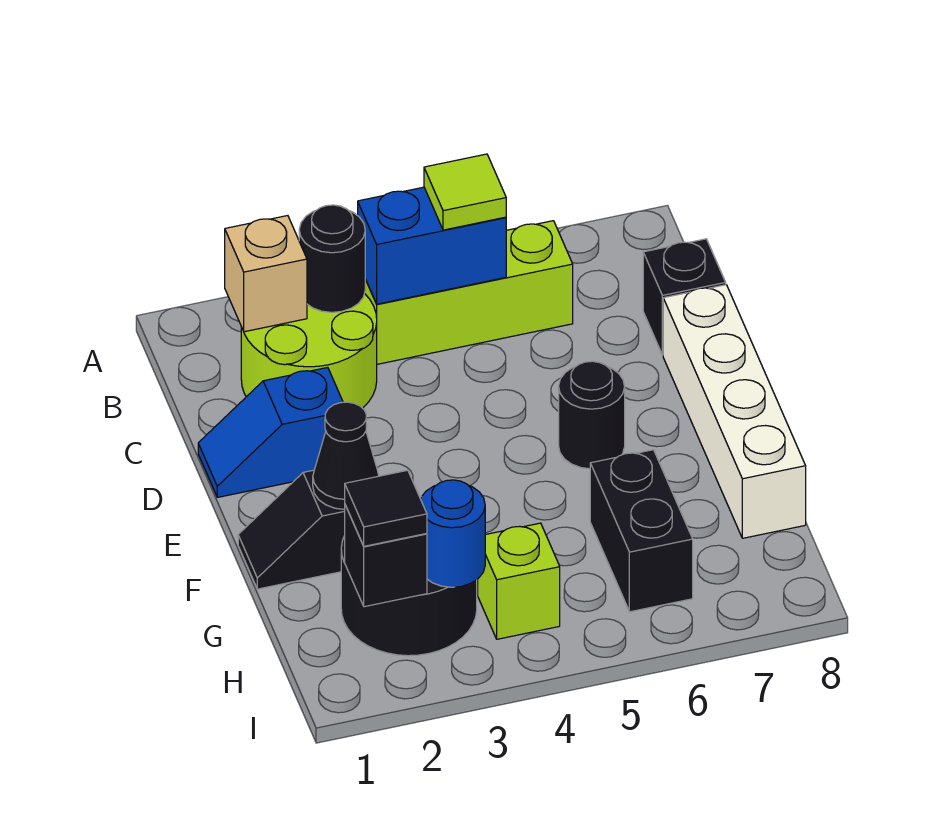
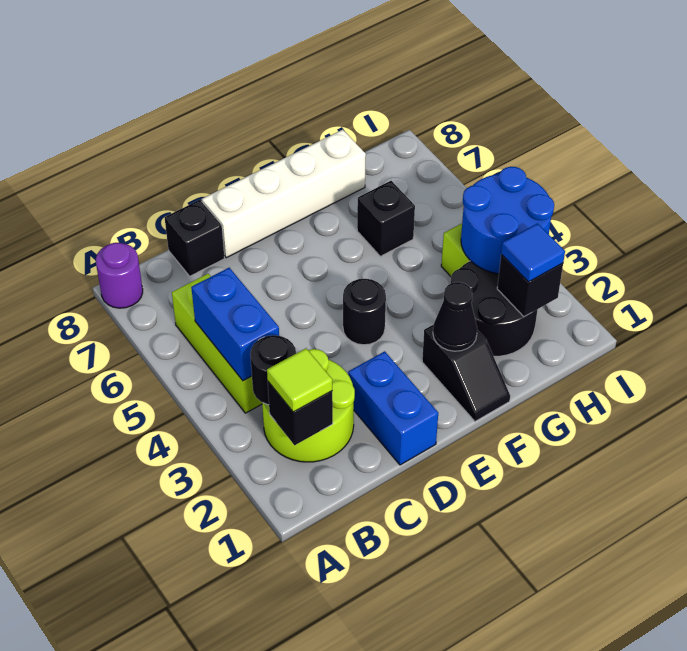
none -> purple round brick A8 level 1
tan brick B2 level 2 -> black brick B2 level 2
lime tile B5 level 3 -> lime tile B2 level 3
blue slope D1:D2 level 1 top 2 -> blue brick D1:D2 level 1
black round brick E6 level 1 -> black round brick E4 level 1
black brick G6:H6 level 1 -> black brick G6 level 1
black tile H2 level 3 -> blue tile H2 level 3
blue round brick H3 level 2 -> blue round brick H3:I4 level 2

